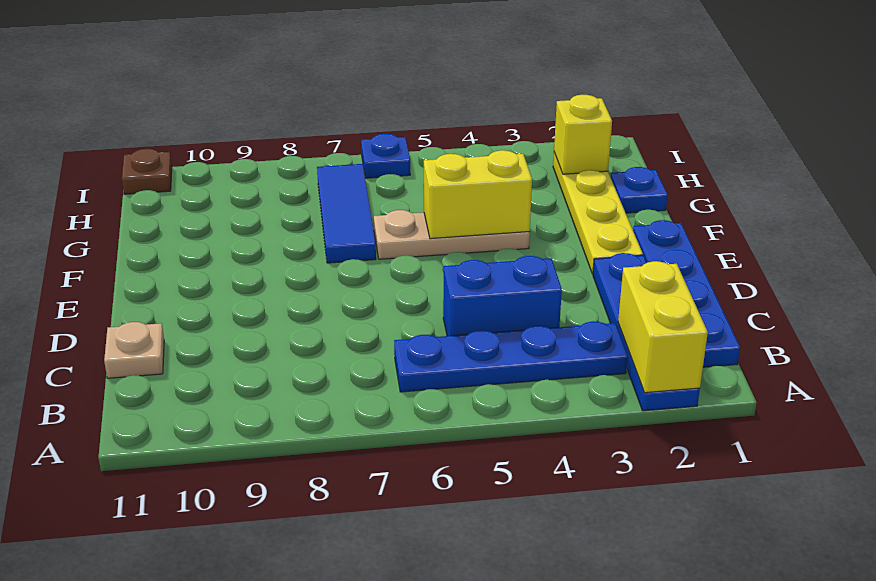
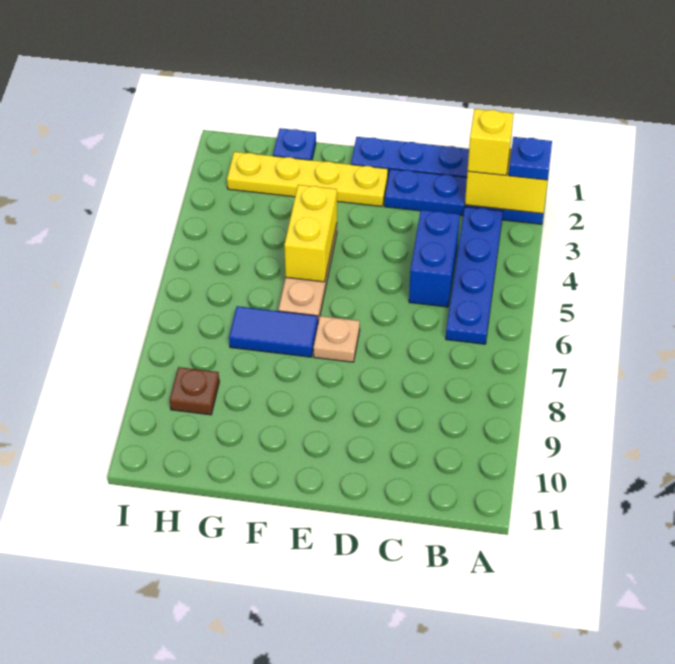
tan plate C11 level 1 -> tan plate E7 level 1
blue tile F7:H7 level 1 -> blue tile F7:G7 level 1
yellow brick H2 level 2 -> yellow brick B2 level 3
blue plate I6 level 1 -> blue plate A2 level 3
brown plate I11 level 1 -> brown plate H9 level 1

